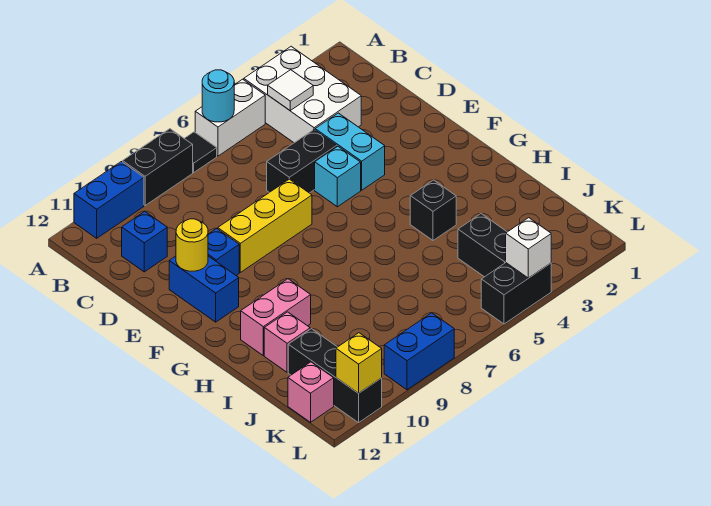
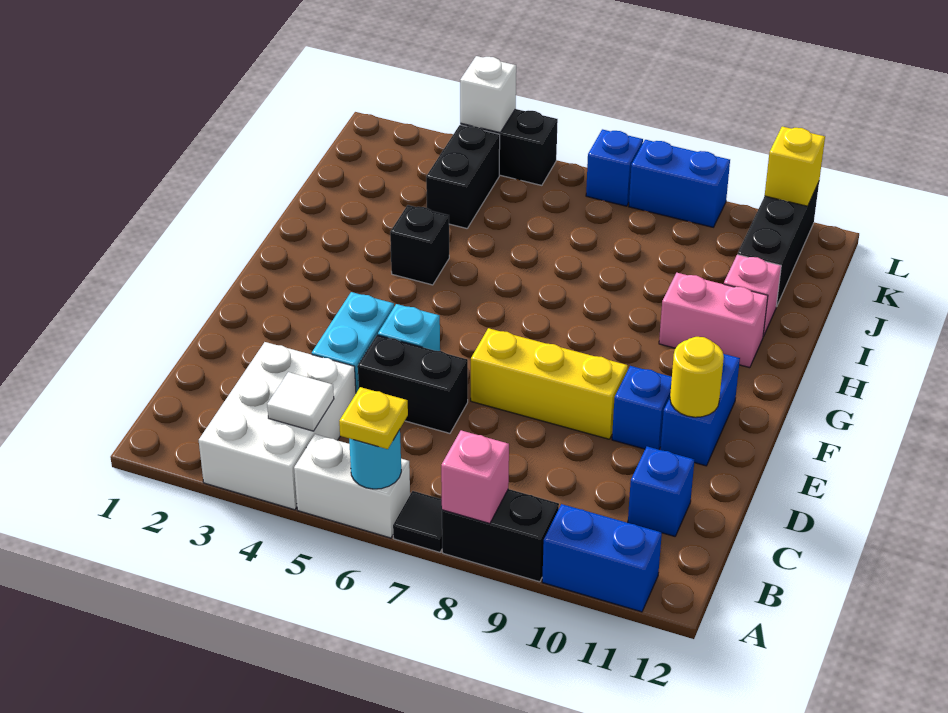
none -> yellow plate A6 level 3
pink brick K12 level 1 -> pink brick A8 level 2
none -> blue brick L7 level 1

